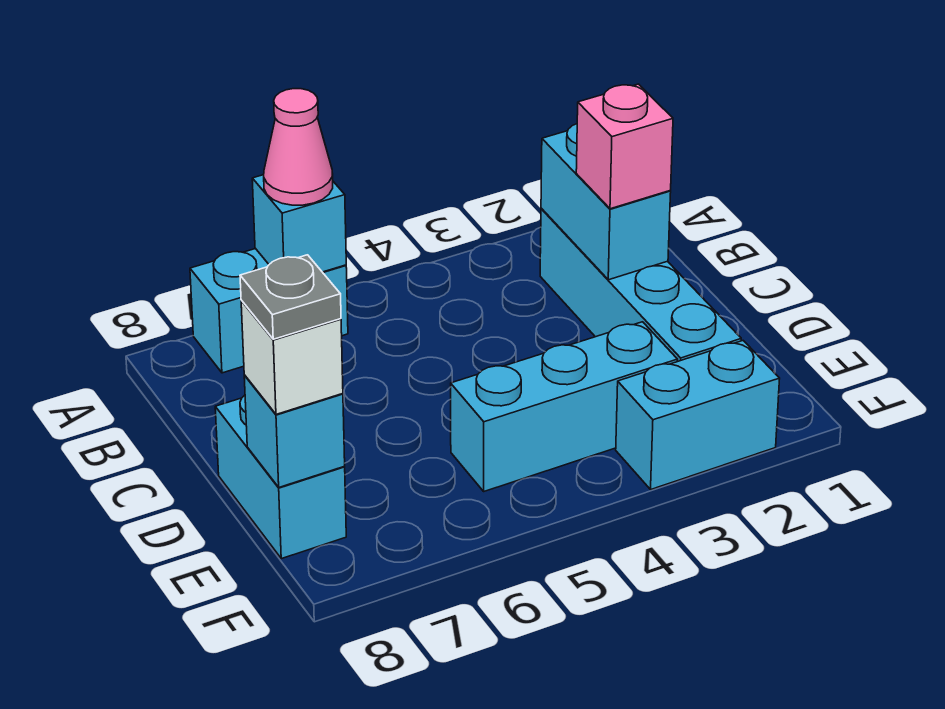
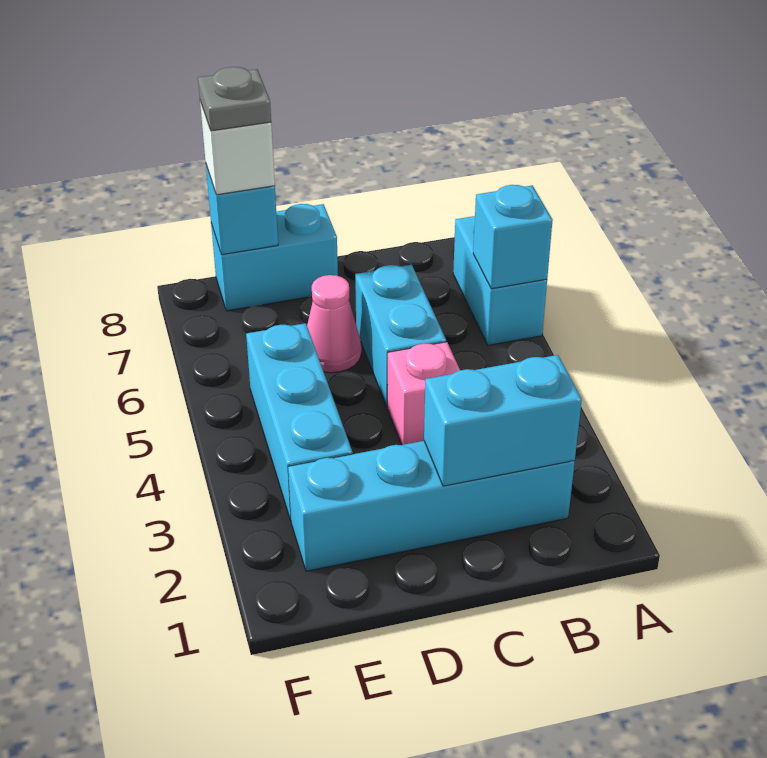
pink cone A6 level 3 -> pink cone D6 level 1
pink brick C2 level 3 -> pink brick C4 level 1
cyan brick F2:F3 level 1 -> cyan brick C5:C6 level 1

